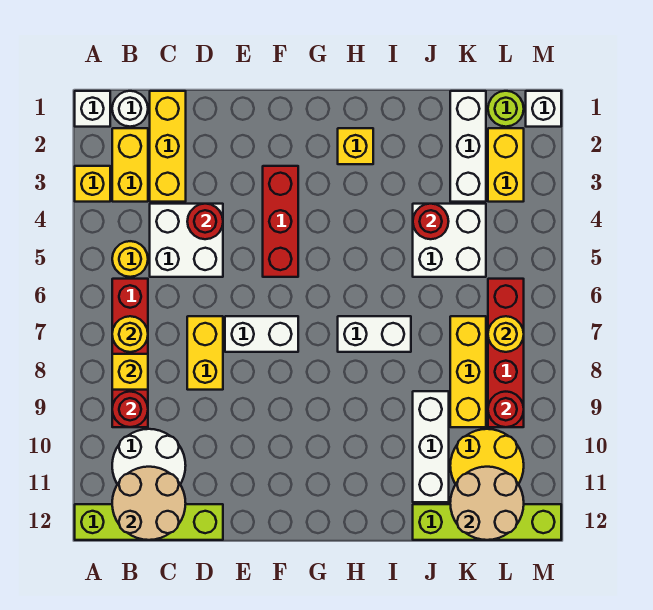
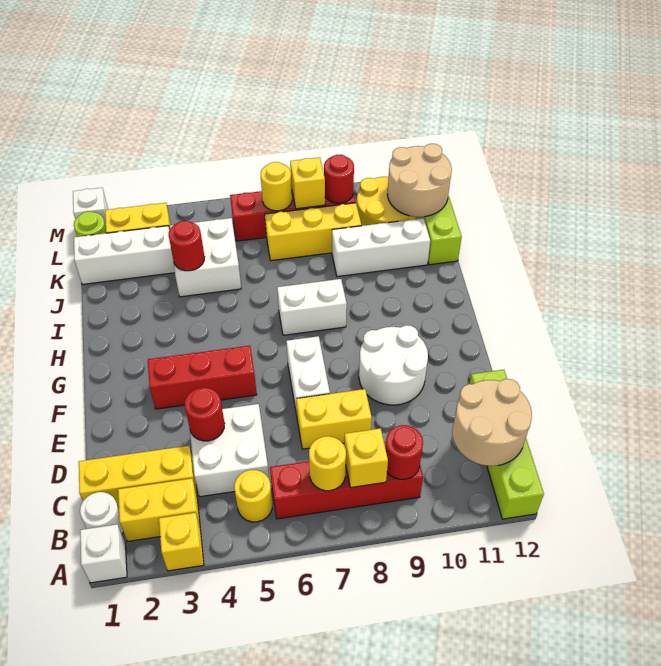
white round brick B10:C11 level 1 -> white round brick E9:F10 level 1
yellow brick H2 level 1 -> yellow brick L8 level 2
white brick H7:I7 level 1 -> white brick H7:H8 level 1

